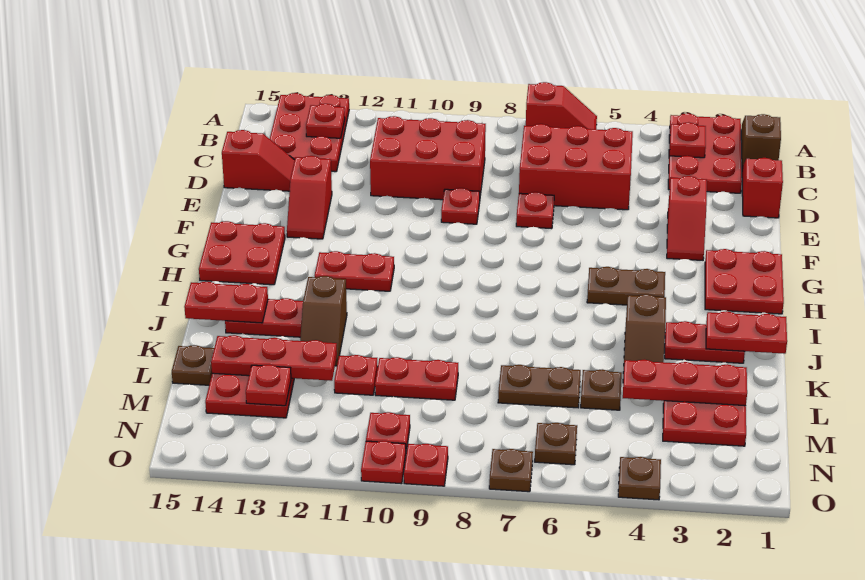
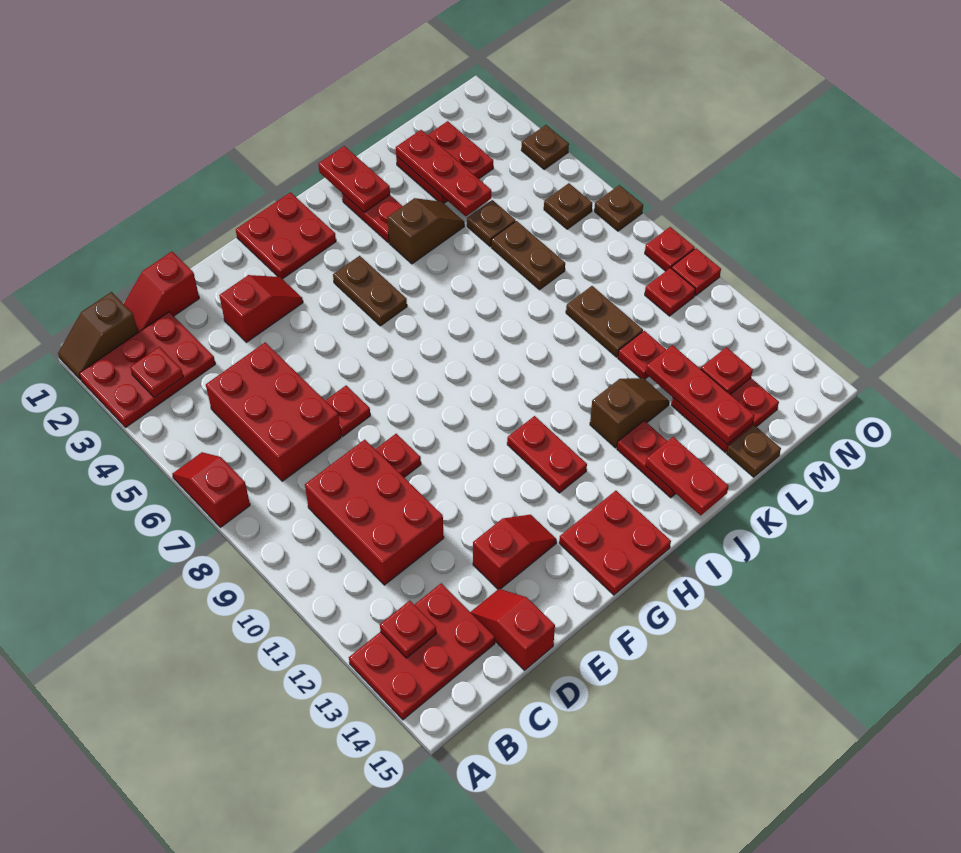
red plate L9:L10 level 1 -> brown plate L9:L10 level 1

